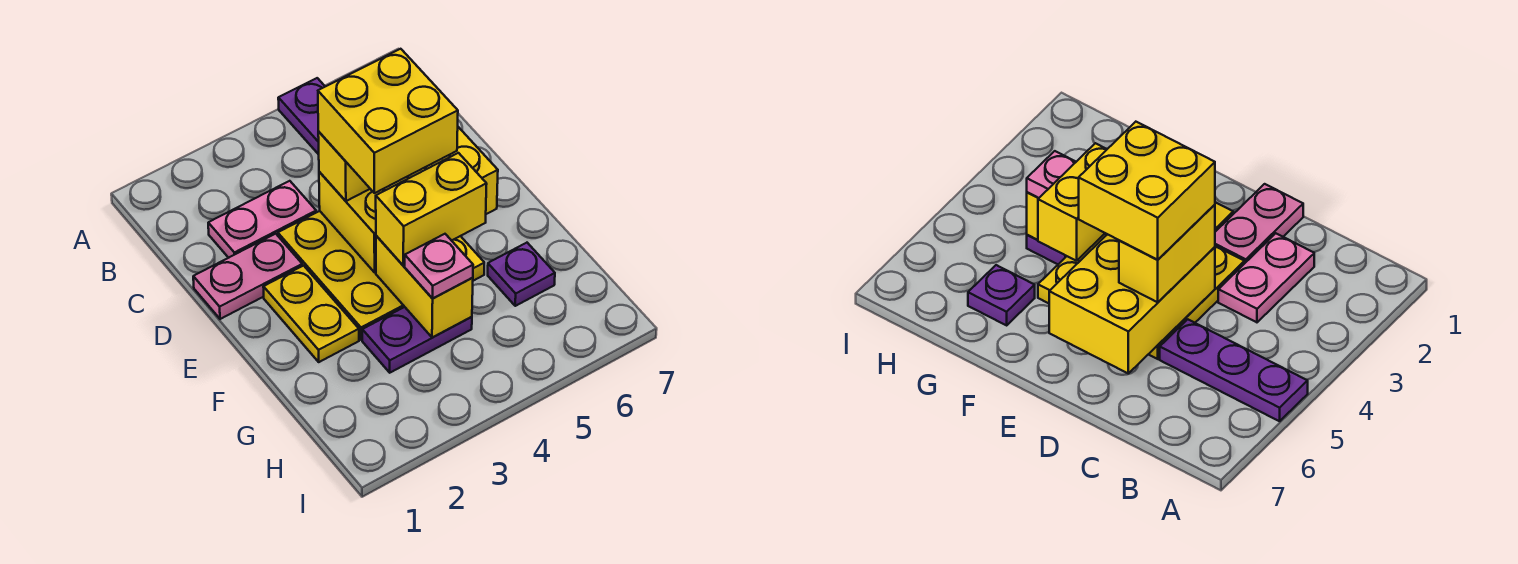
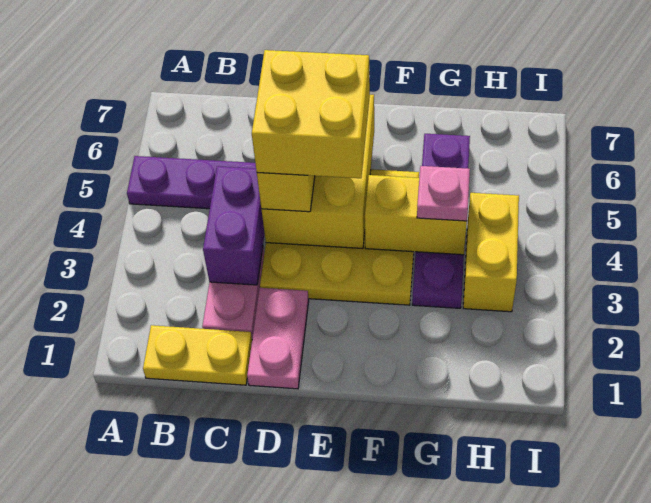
none -> purple brick C3:C4 level 2
yellow plate E2:F2 level 1 -> yellow plate B1:C1 level 1
yellow brick F4:F5 level 3 -> yellow brick H3:H4 level 1

